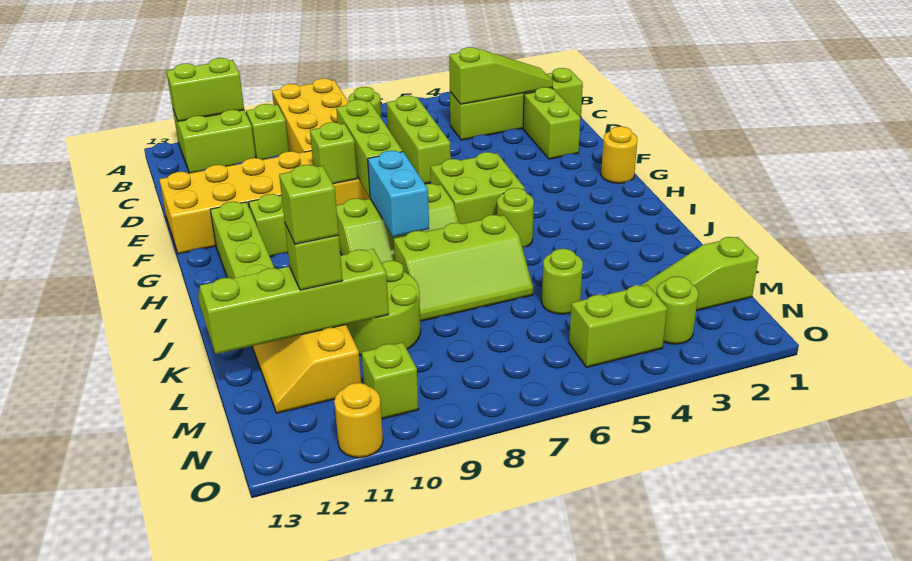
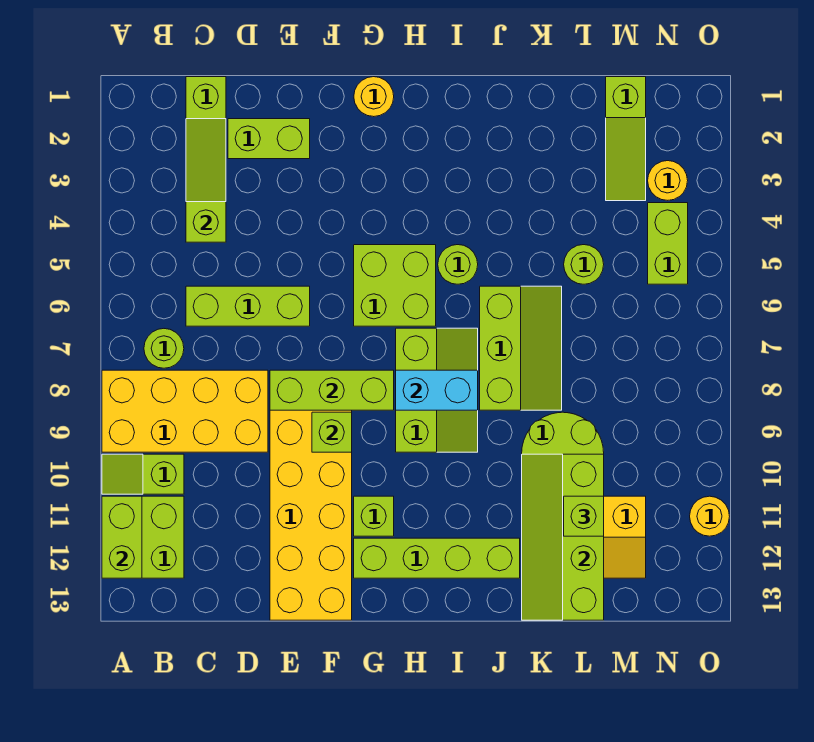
lime brick L11 level 4 -> none
lime round brick N3 level 1 -> yellow round brick N3 level 1
lime brick N10 level 1 -> none

